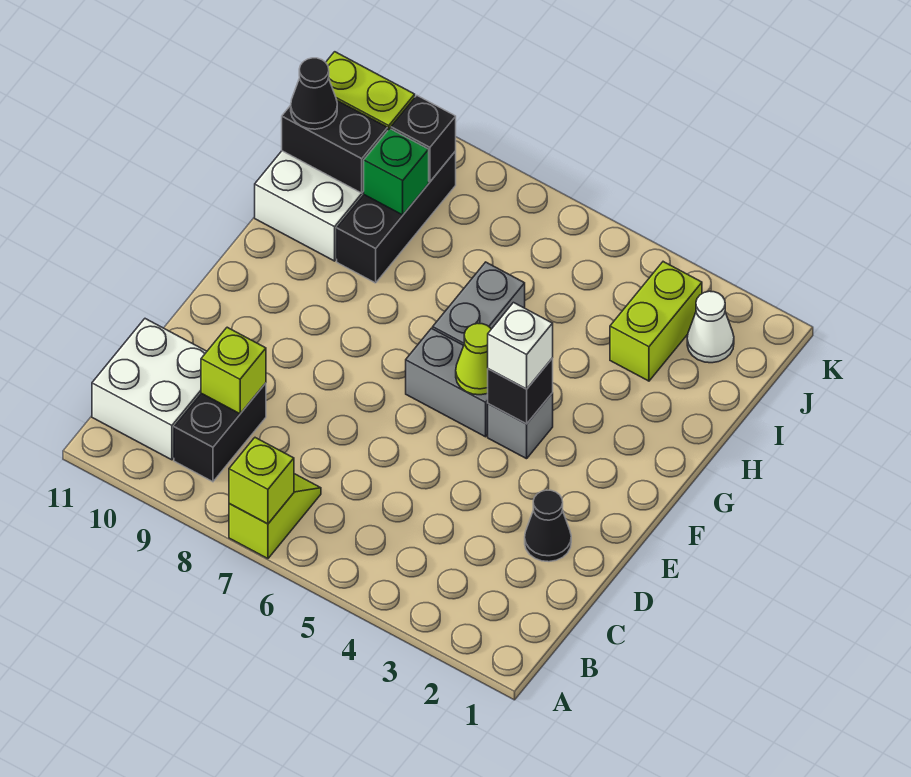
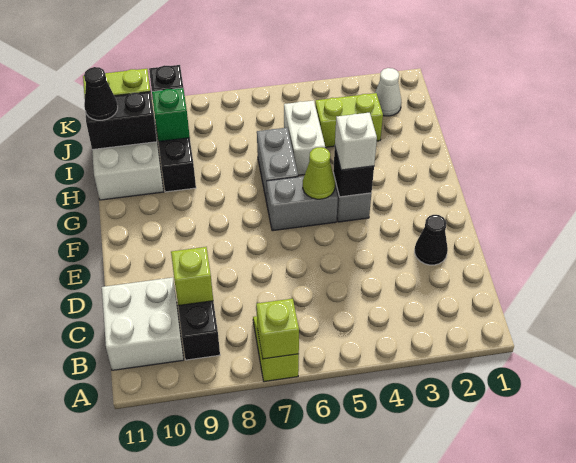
none -> white brick H5:I5 level 1
lime brick I3:J3 level 1 -> lime brick I3:I4 level 1

